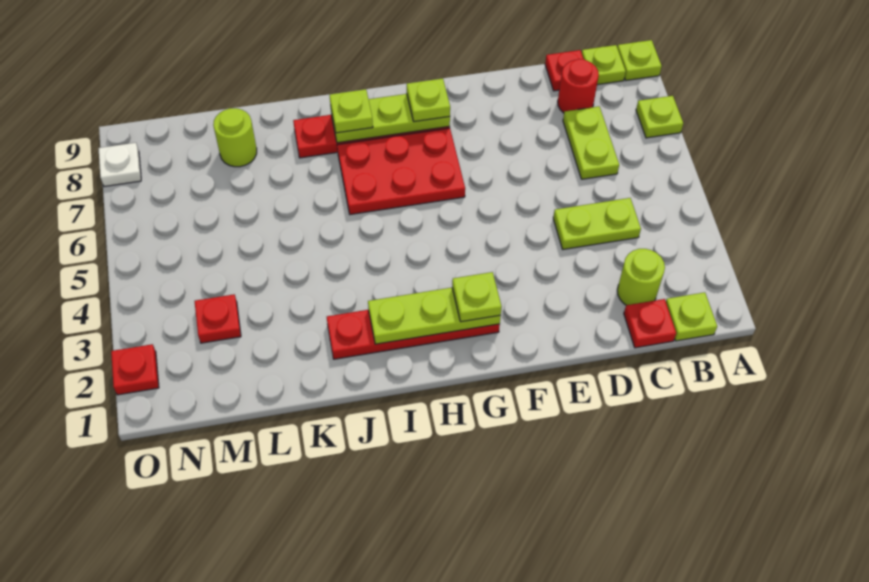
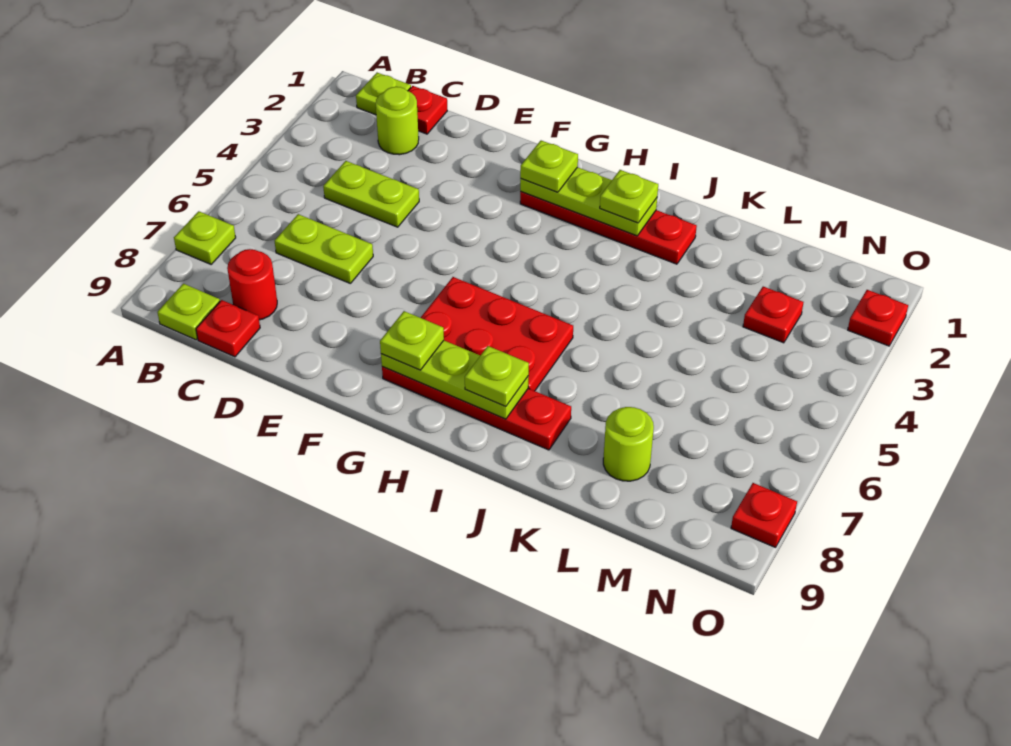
lime plate A9 level 1 -> lime plate I2 level 3
lime plate C6:C7 level 1 -> lime plate C6:D6 level 1
white plate O8 level 1 -> red plate O8 level 1

